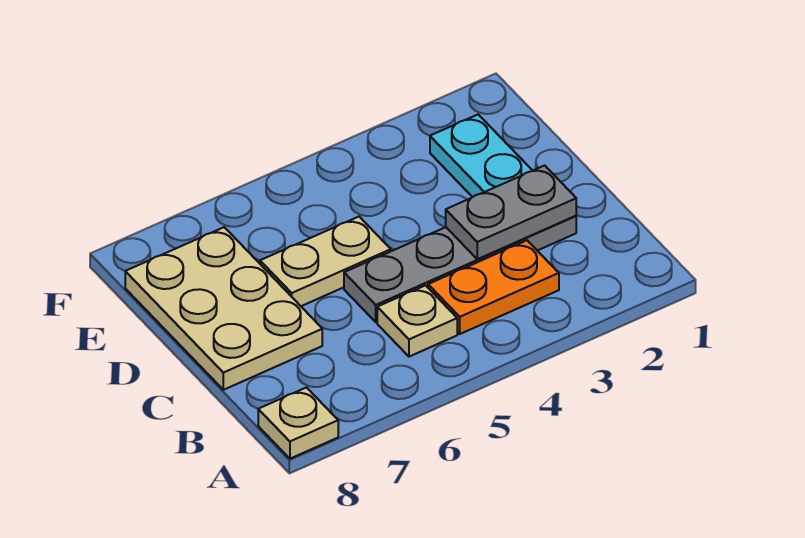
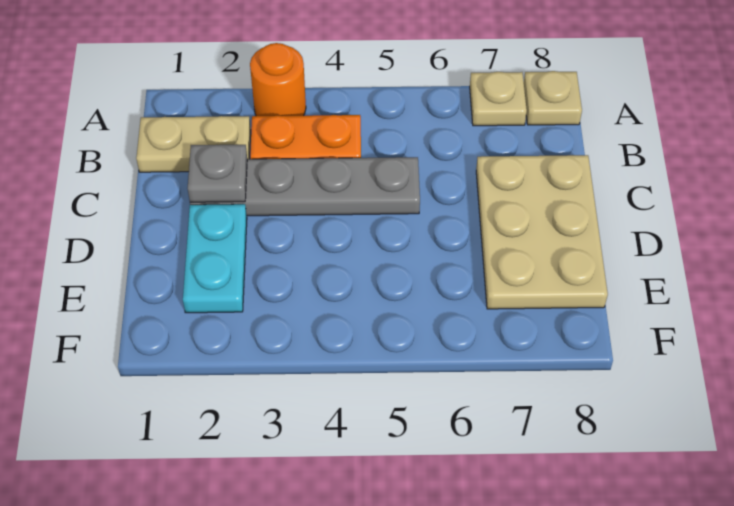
none -> orange round brick A3 level 1
tan plate B5 level 1 -> tan plate A7 level 1
grey plate C2:C3 level 2 -> grey plate C2 level 2
tan plate D5:D6 level 1 -> tan plate B1:B2 level 1

